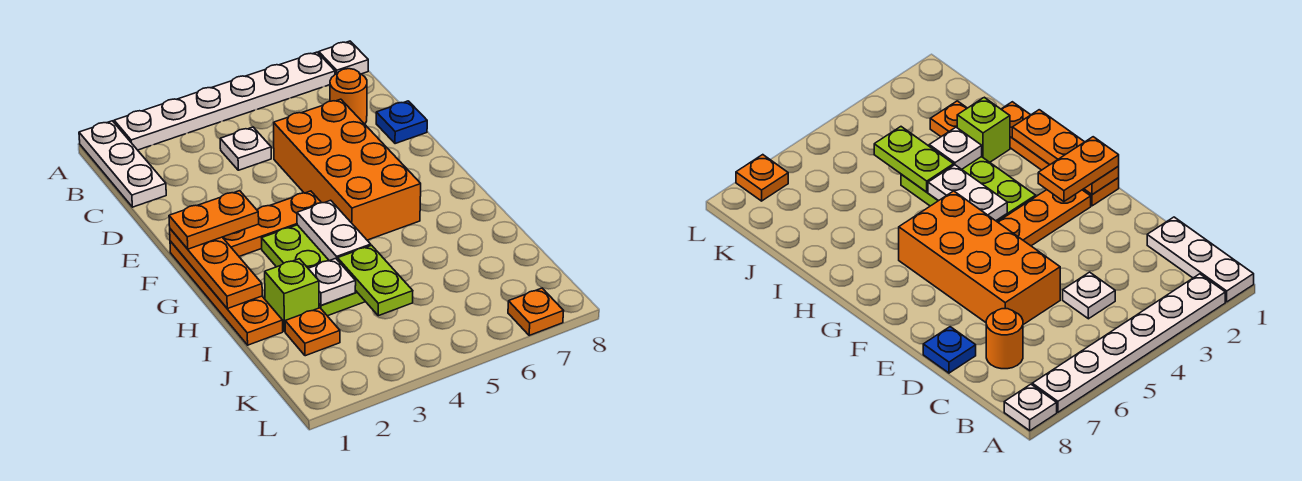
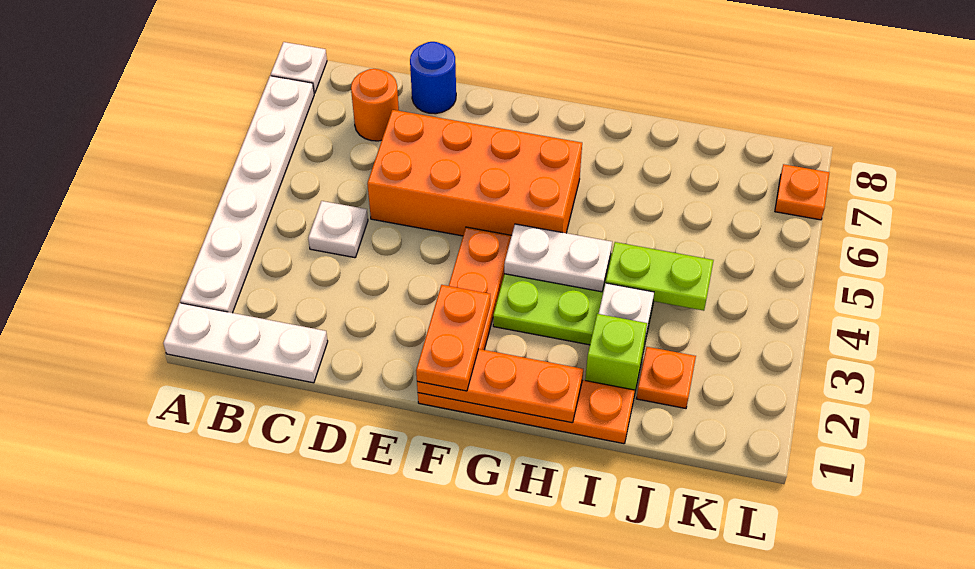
blue plate D8 level 1 -> blue round brick D8 level 1

